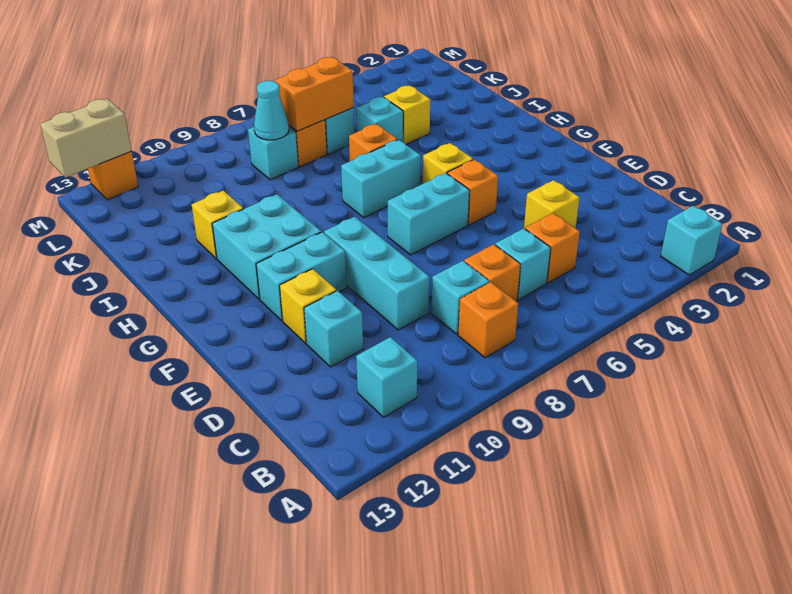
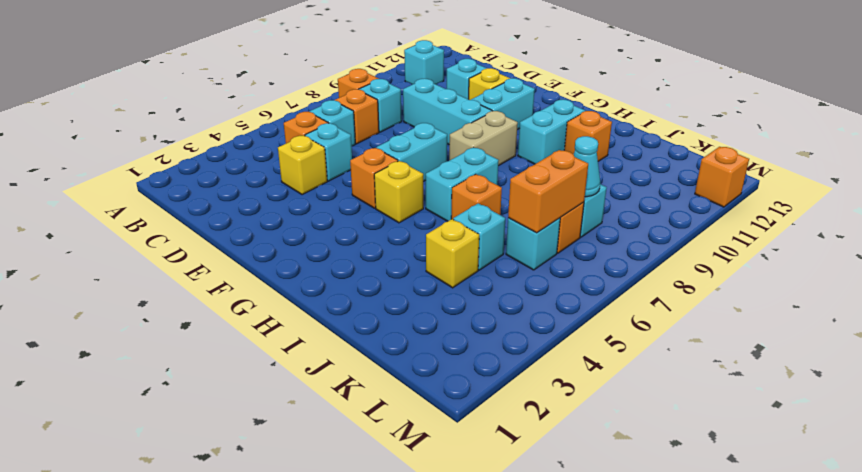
cyan brick A2 level 1 -> cyan brick D5 level 1
cyan brick G10:H11 level 1 -> cyan brick H10:H11 level 1
yellow brick I11 level 1 -> orange brick I11 level 1
tan brick M12:M13 level 2 -> tan brick G8:G9 level 1

